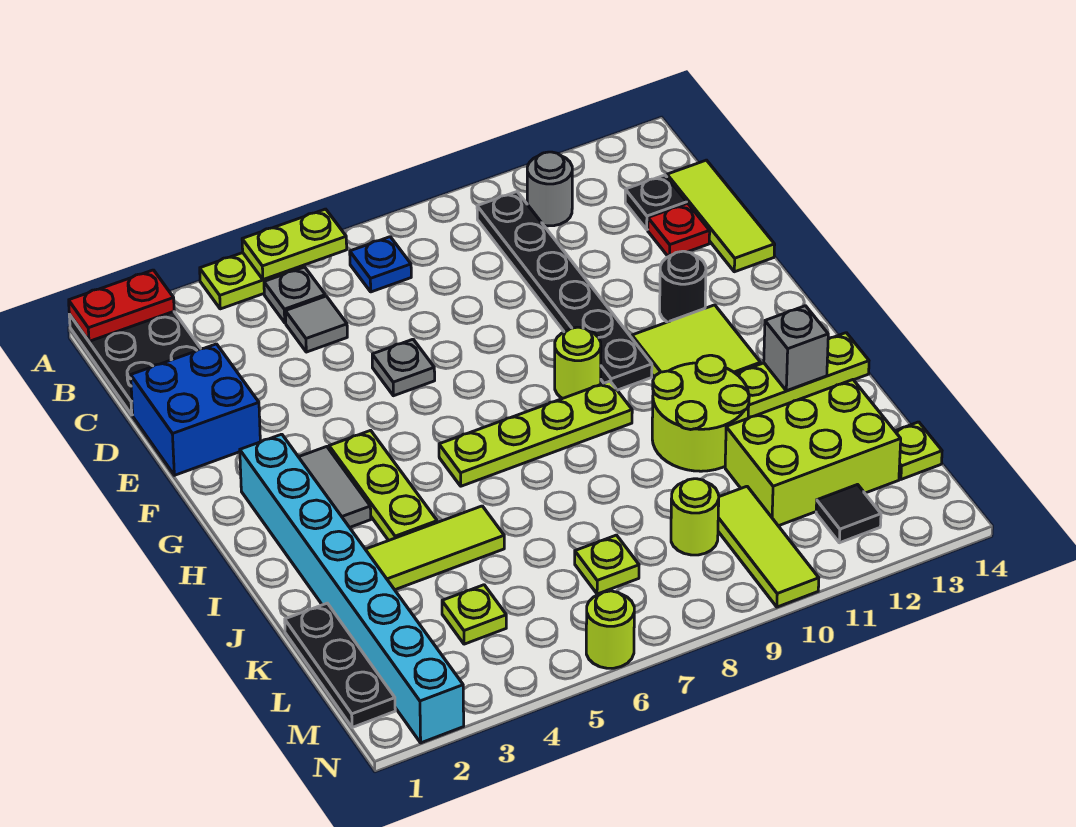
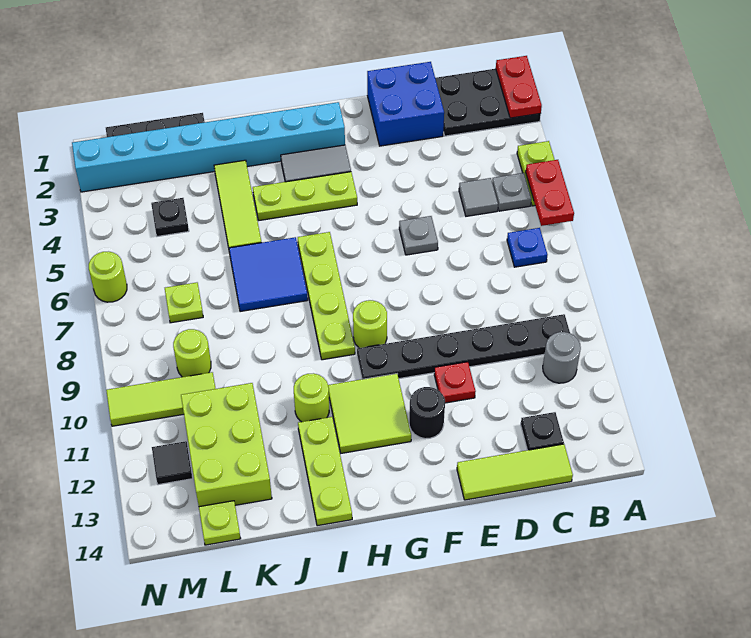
lime plate A5:A6 level 2 -> red plate A5:A6 level 2
red plate D13 level 1 -> red plate E11 level 1
none -> blue tile I6:J7 level 1
lime round brick I10:J11 level 1 -> lime round brick I11 level 1
grey brick I13 level 2 -> none
lime plate L4 level 1 -> black plate L4 level 1

